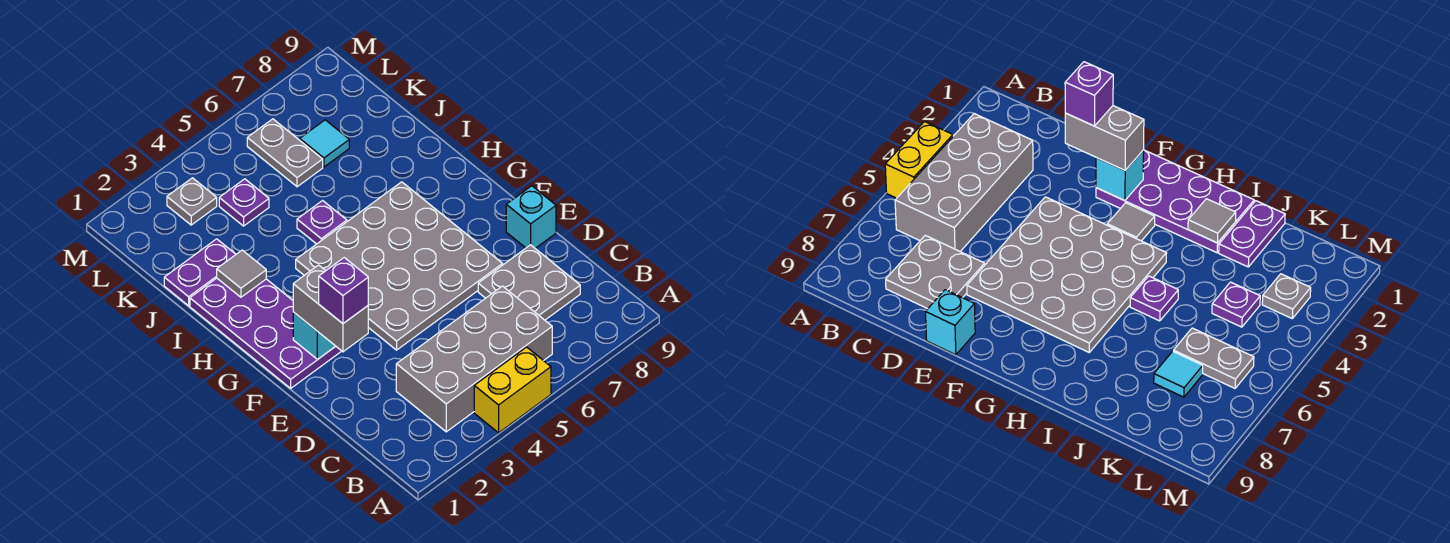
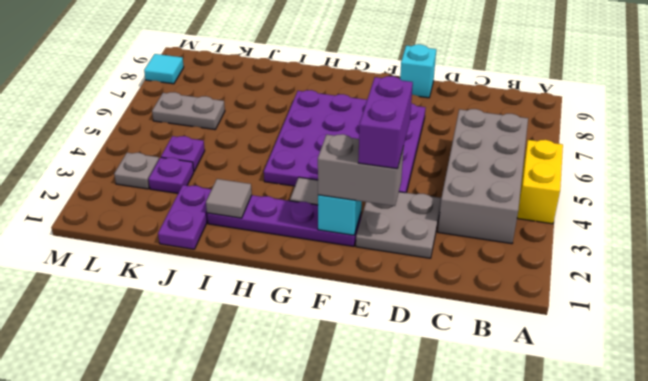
grey plate C7:D8 level 1 -> grey plate D2:E3 level 1
purple brick E2 level 4 -> purple brick E2:E3 level 4
grey plate E4:H7 level 1 -> purple plate E4:H7 level 1
purple plate F1:I2 level 1 -> purple plate F2:I2 level 1
purple plate I5 level 1 -> purple plate K3 level 1
cyan tile K7 level 1 -> cyan tile M8 level 1

